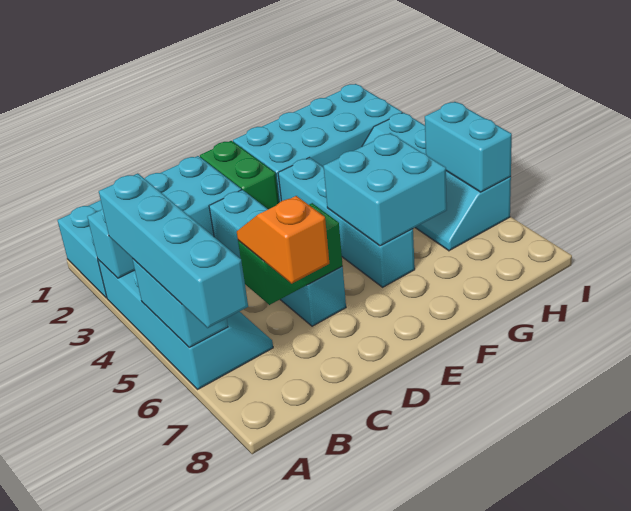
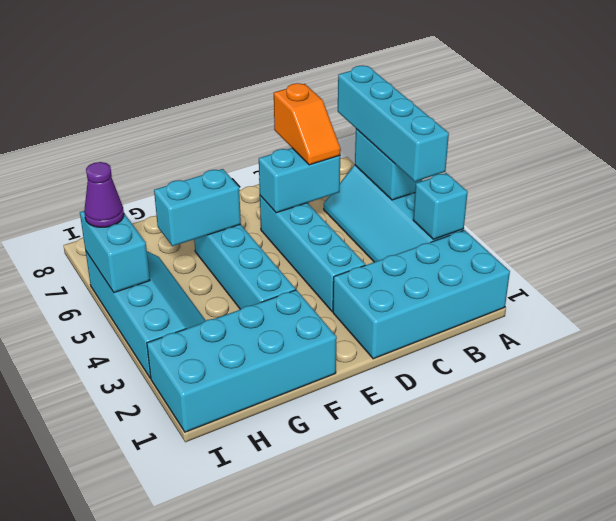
green brick C6:D6 level 2 -> cyan brick C6:D6 level 2
green brick E1:E2 level 1 -> none
cyan brick F5:G6 level 2 -> cyan brick F6:G6 level 2
none -> purple cone I6 level 3

